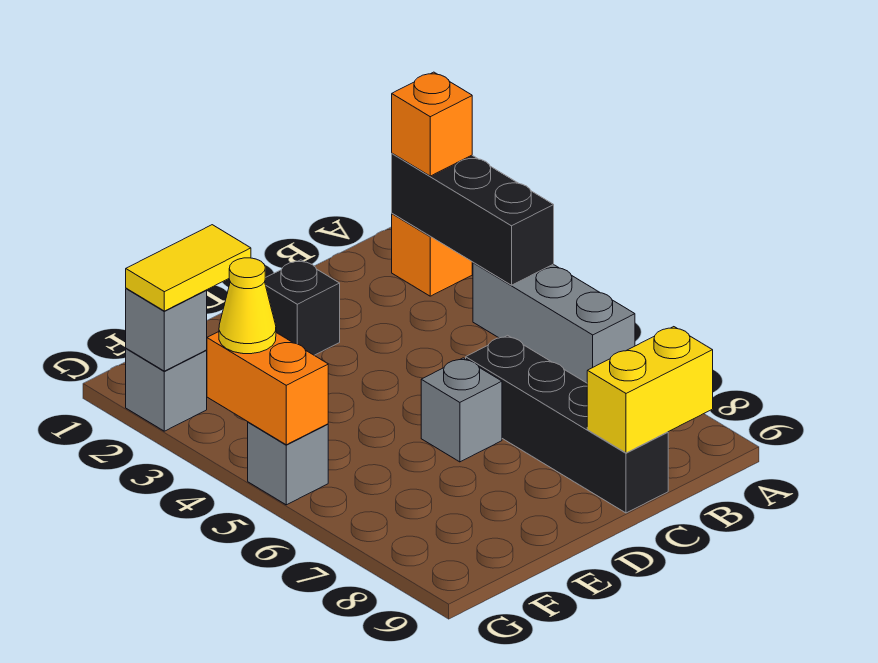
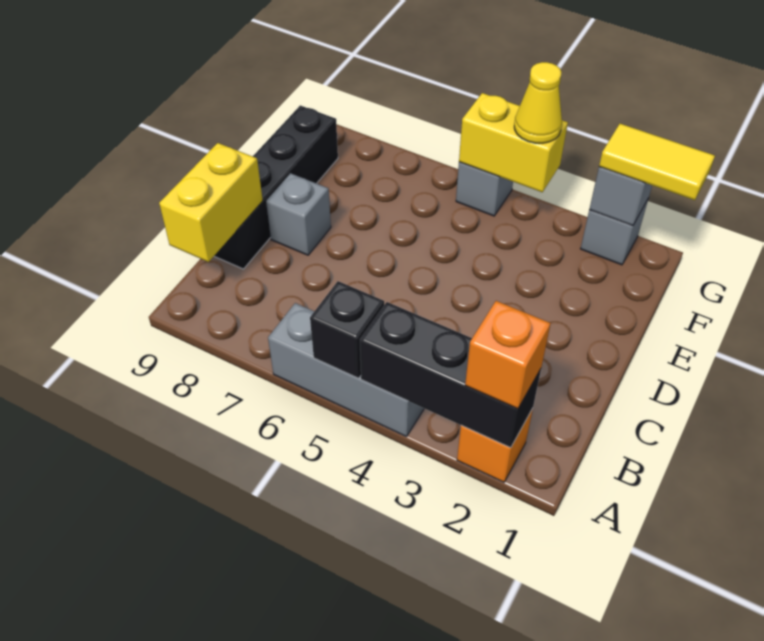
black brick C6:C9 level 1 -> black brick C9:F9 level 1
black brick D2 level 1 -> black brick A5 level 2
grey brick D6 level 1 -> grey brick D8 level 1
yellow tile F2:G2 level 3 -> yellow tile G1:G2 level 3
orange brick G4:G5 level 2 -> yellow brick G4:G5 level 2

